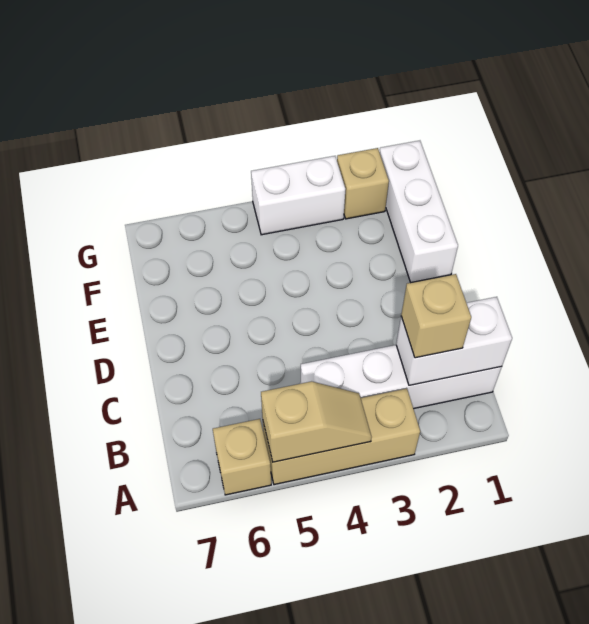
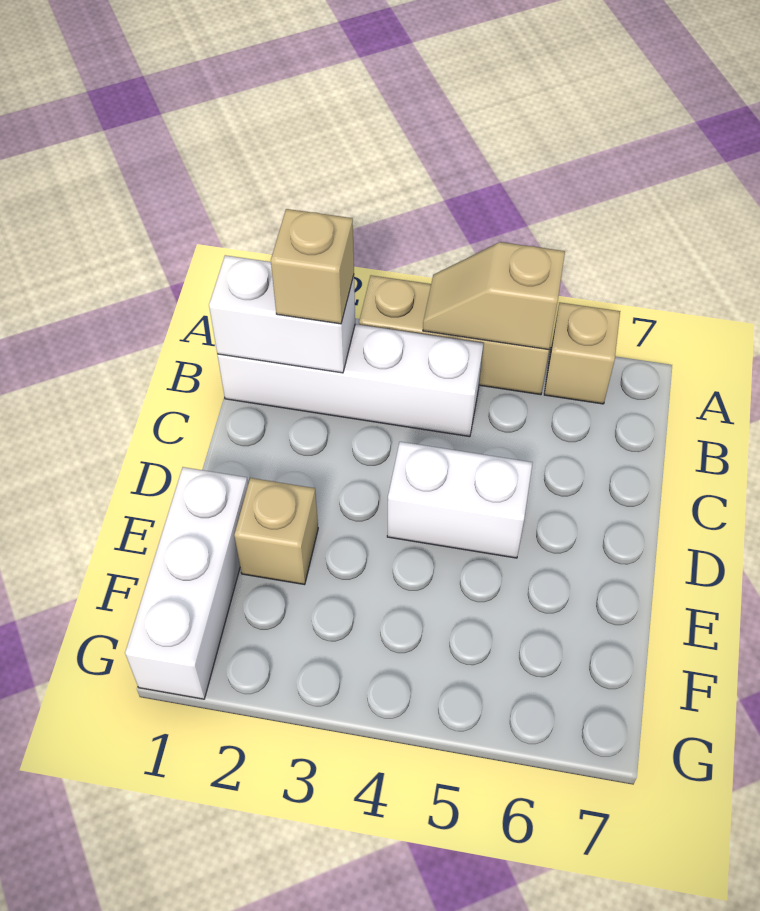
tan brick G2 level 1 -> tan brick E2 level 1
white brick G3:G4 level 1 -> white brick D4:D5 level 1

